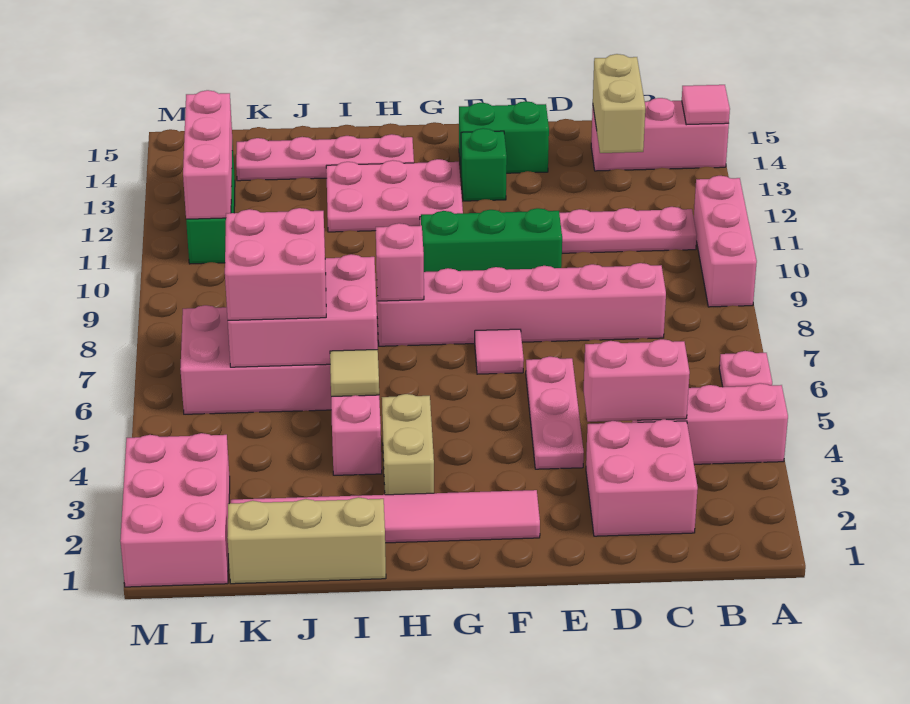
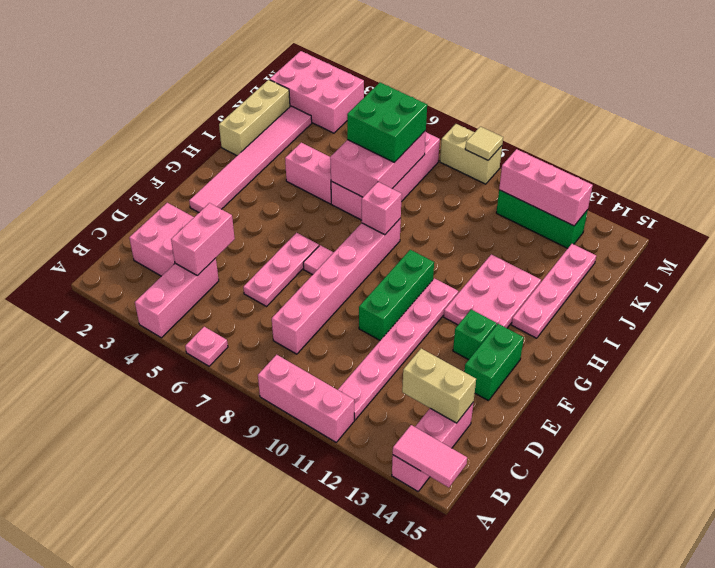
pink tile A14 level 2 -> pink tile A14:A15 level 2
pink plate E4:E6 level 1 -> pink plate D6:F6 level 1
tan brick H3:H4 level 1 -> tan brick M8:M9 level 1
tan tile I5 level 2 -> tan tile M9 level 2
pink brick J6:K7 level 3 -> green brick J6:K7 level 3

